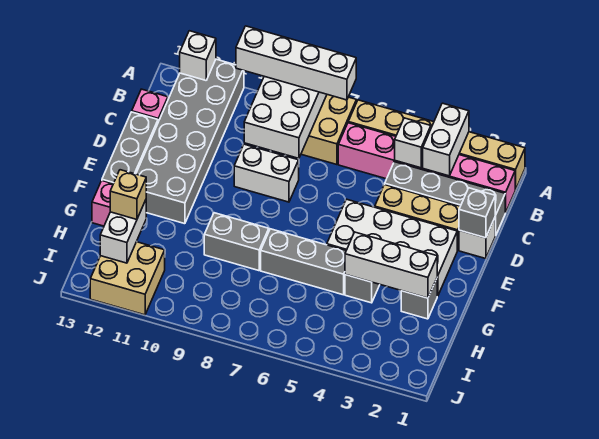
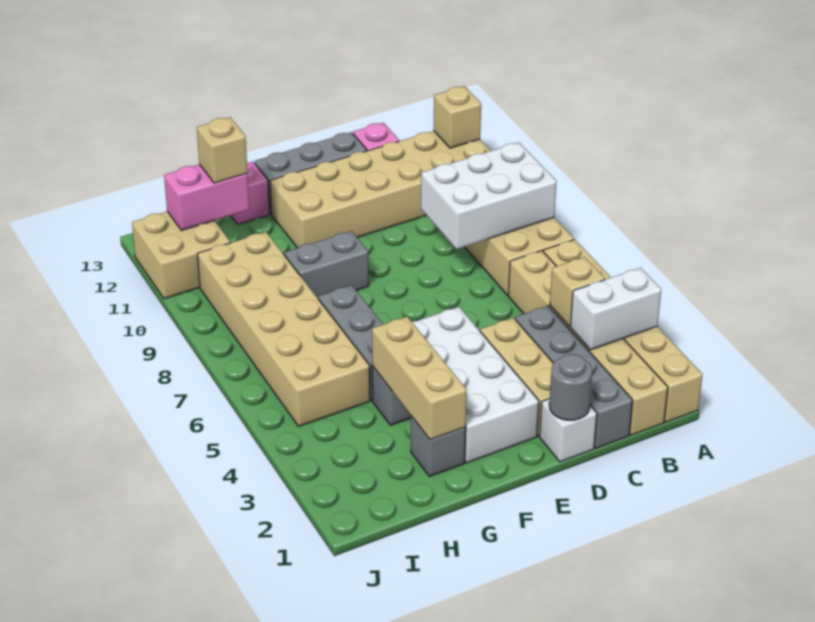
white brick A7:A10 level 3 -> none
grey brick A11:F12 level 1 -> tan brick A11:F12 level 1
white brick A12 level 2 -> tan brick A12 level 2
pink brick B1:B6 level 1 -> tan brick B1:B6 level 1
white brick B4 level 2 -> tan brick B4 level 2
grey brick D1 level 2 -> grey round brick D1 level 2
white brick D8:D9 level 1 -> none
white brick G2:G4 level 2 -> tan brick G2:G4 level 2
grey brick G8:G9 level 1 -> grey brick F9:G9 level 1
none -> tan brick H5:I10 level 1
white brick H12:I12 level 2 -> pink brick H12:I12 level 2

